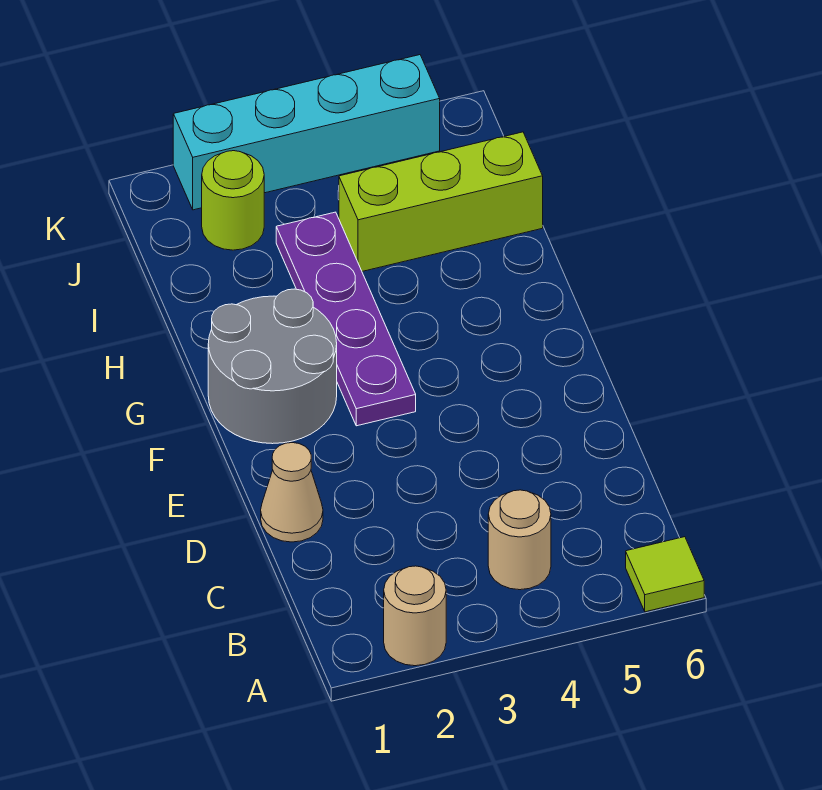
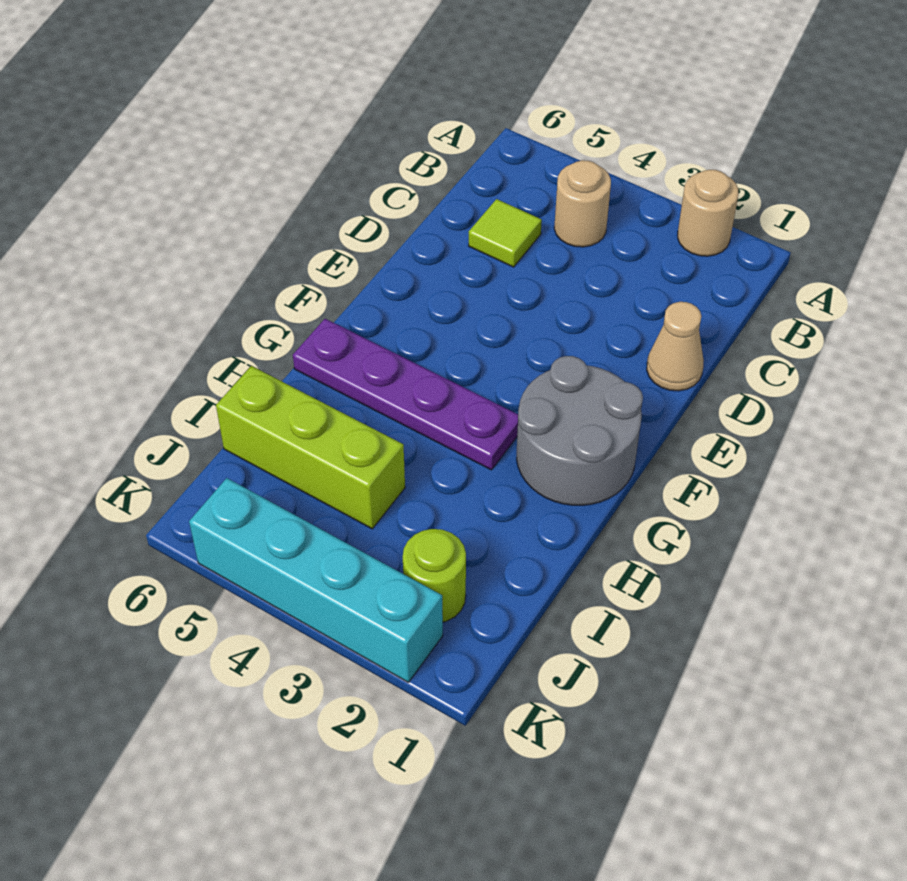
lime tile A6 level 1 -> lime tile C5 level 1
purple plate F3:I3 level 1 -> purple plate G3:G6 level 1

